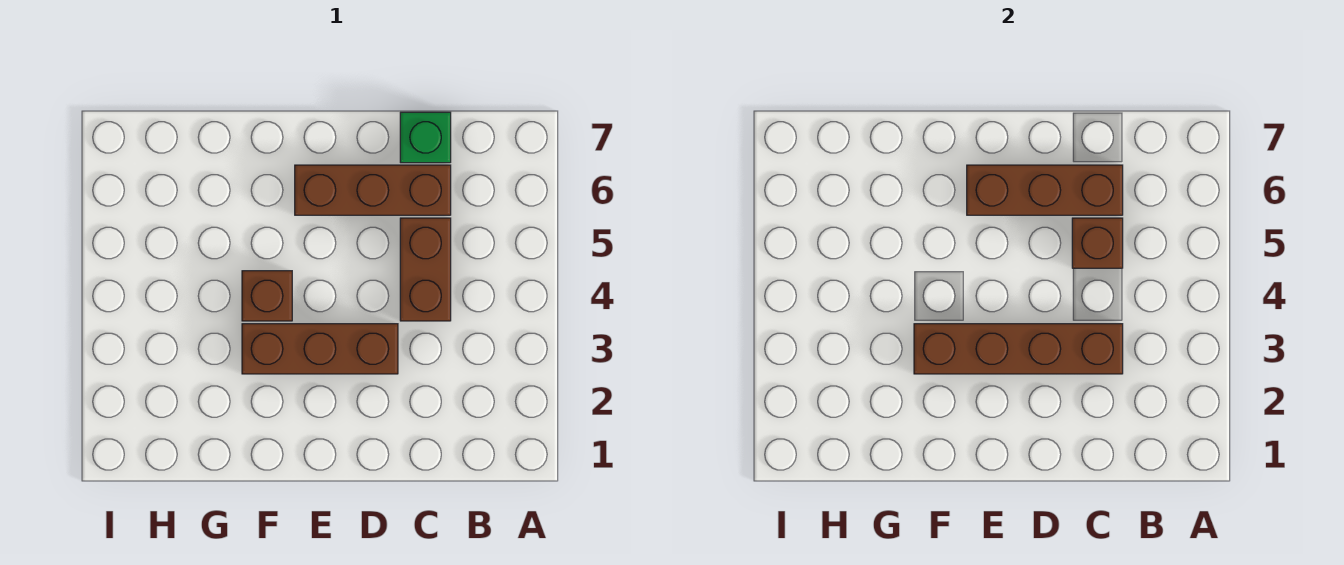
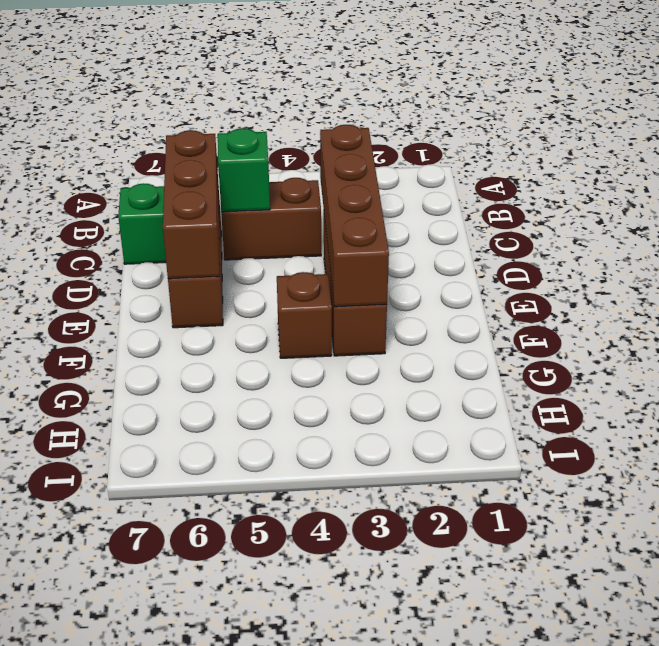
brown brick C5 level 2 -> green brick C5 level 2

